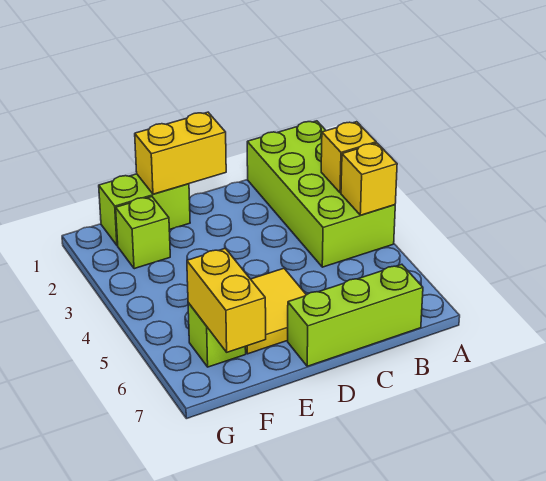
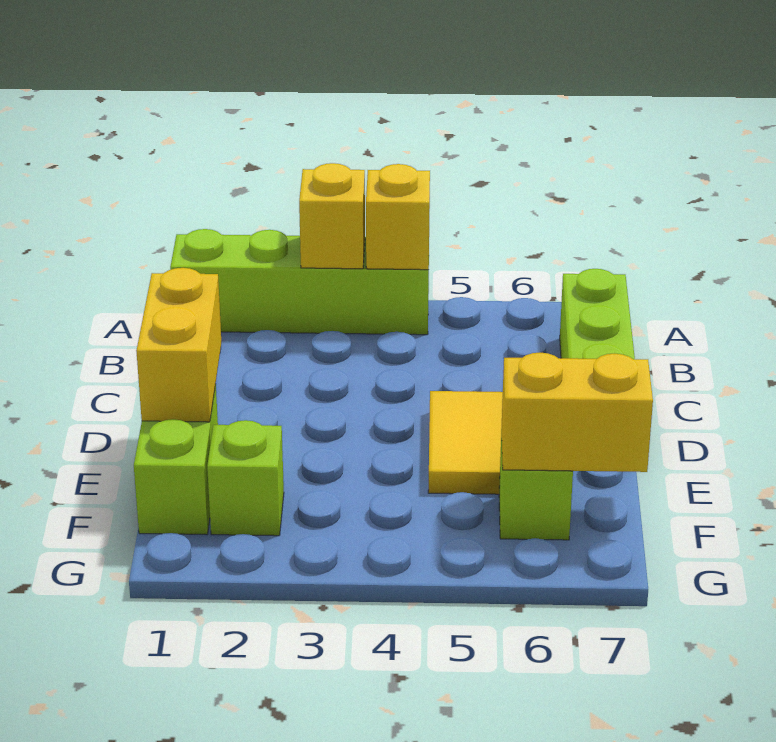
lime brick A1:B4 level 1 -> lime brick A1:A4 level 1

